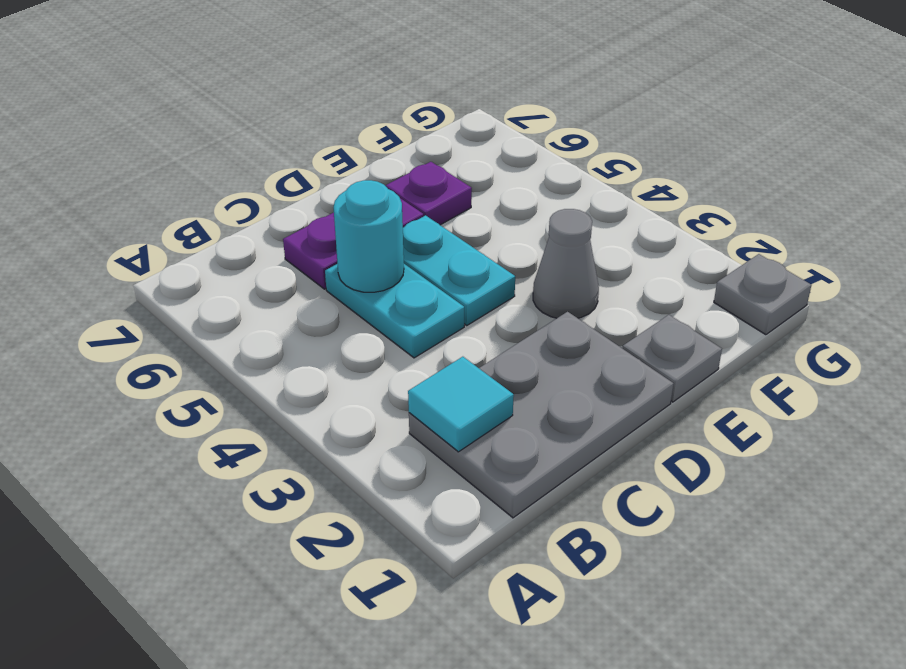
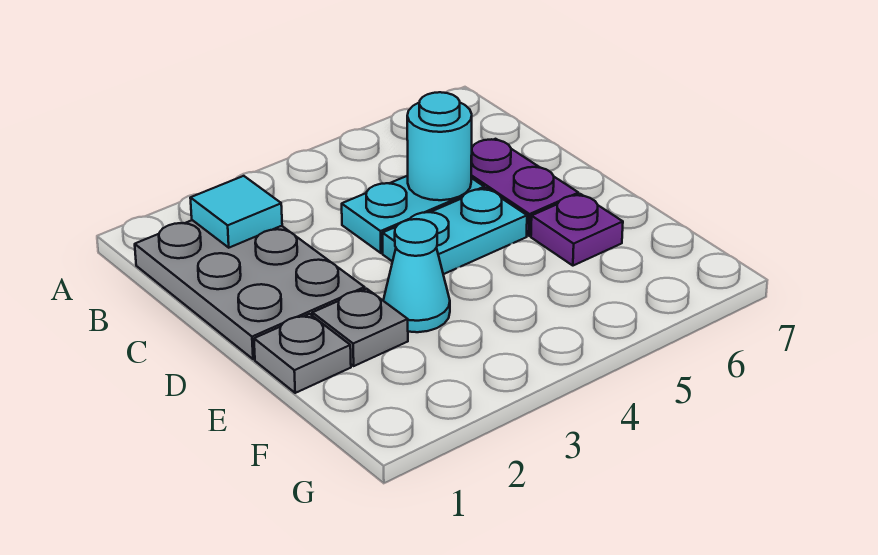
grey cone E3 level 1 -> cyan cone E3 level 1
grey plate G1 level 1 -> grey plate E2 level 1

